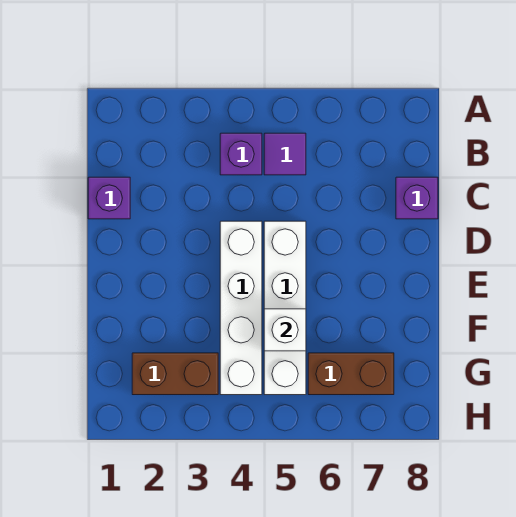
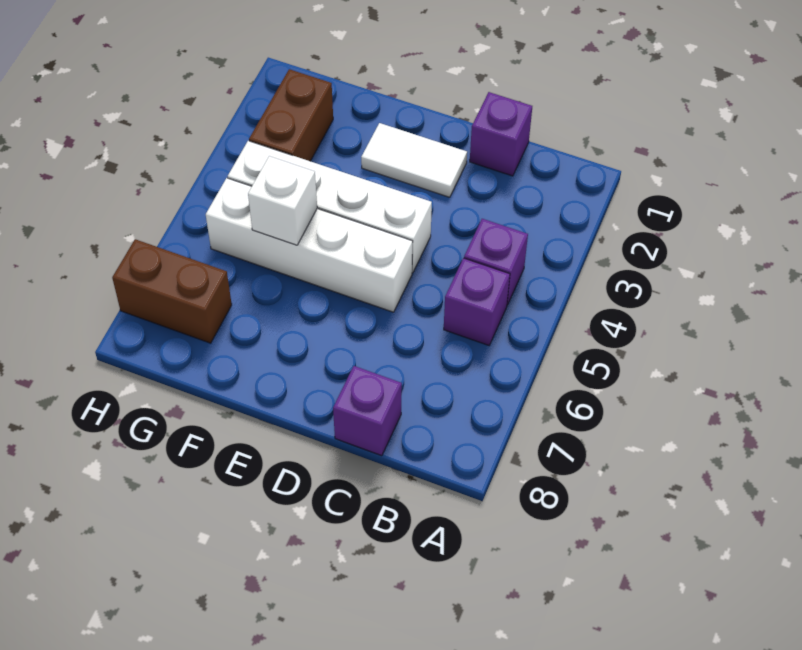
purple tile B5 level 1 -> purple brick B5 level 1
none -> white tile D2:E2 level 1
brown brick G6:G7 level 1 -> brown brick G7:H7 level 1

